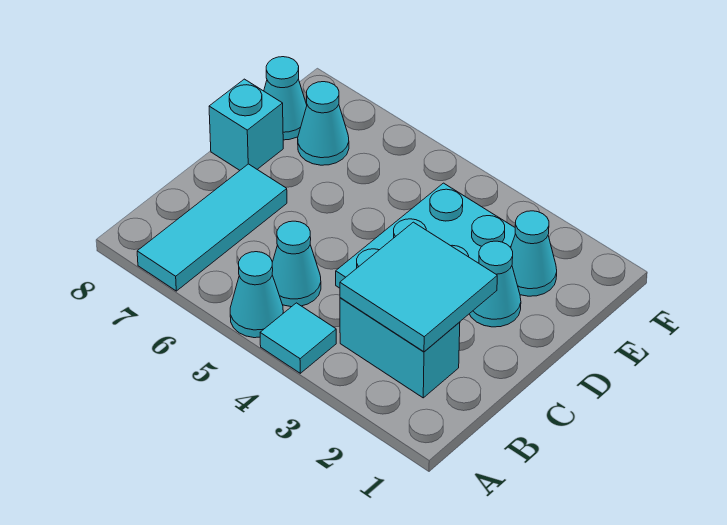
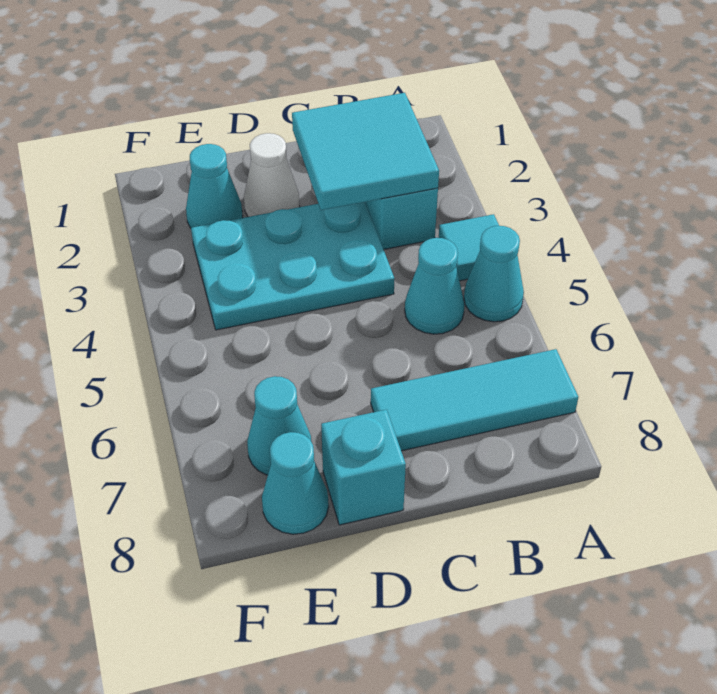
cyan cone D2 level 1 -> white cone D2 level 1

